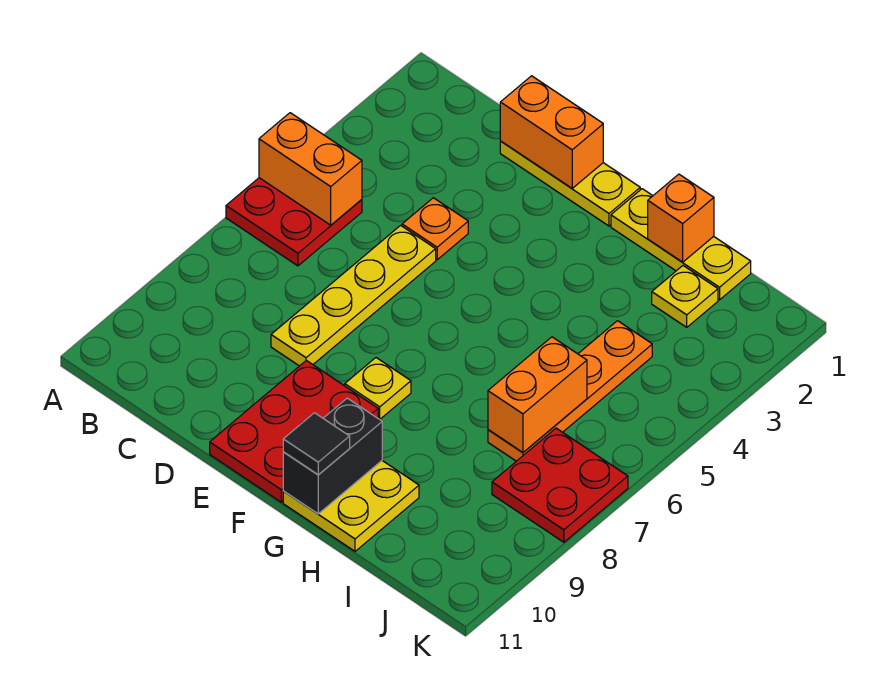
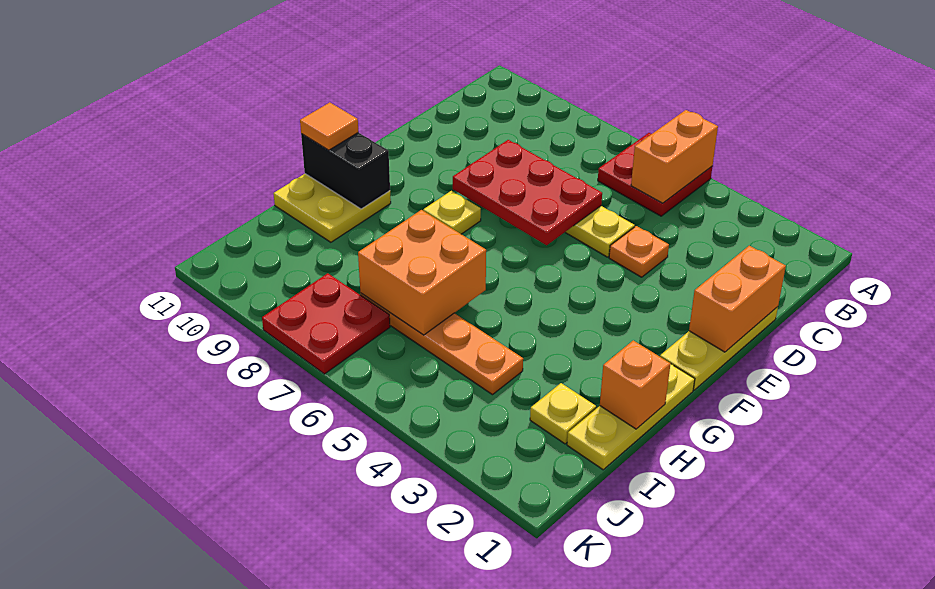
red plate E9:F11 level 1 -> red plate D6:E8 level 2
black tile G11 level 3 -> orange tile G11 level 3
orange brick I6:I7 level 2 -> orange brick H6:I7 level 2

